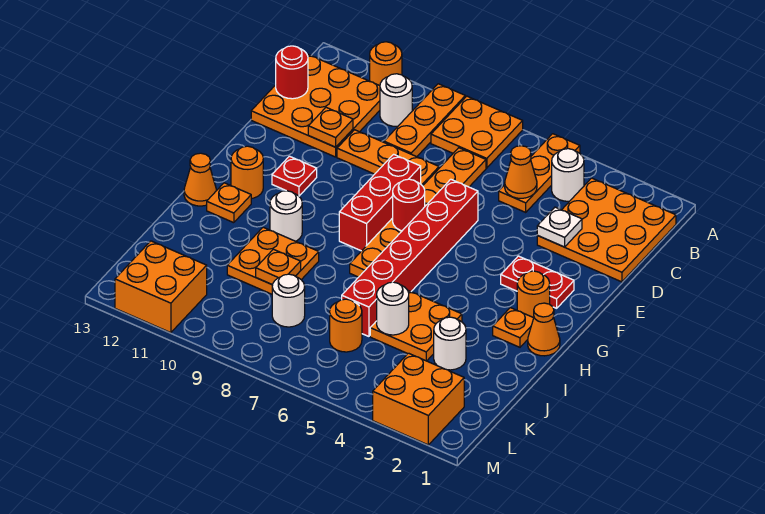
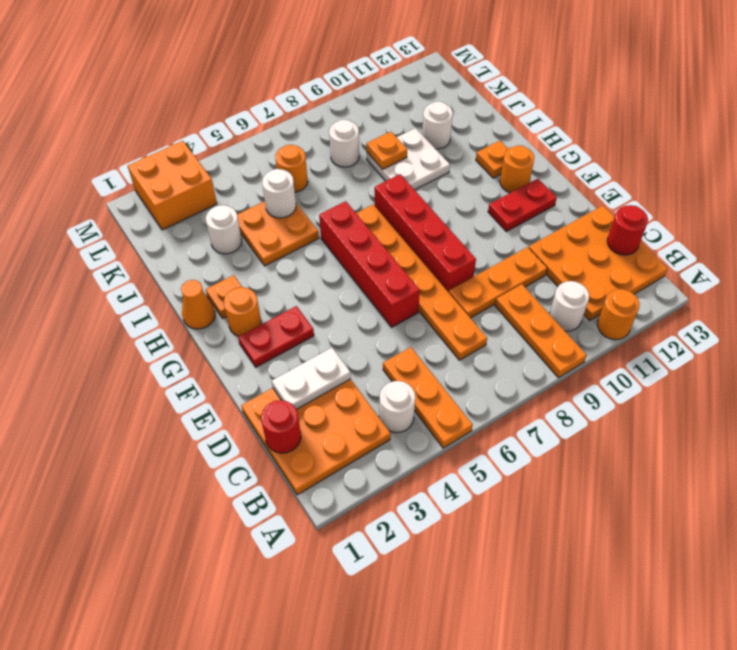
orange plate A7:B8 level 1 -> none
orange cone C5 level 2 -> none
white plate D3 level 2 -> white plate D2:D3 level 2
orange plate D11 level 2 -> none
red brick E6:J6 level 1 -> red brick E6:H6 level 1
red brick E8:G8 level 1 -> red brick E8:H8 level 1
red round brick F7 level 2 -> red round brick C1 level 2
red plate F11 level 1 -> red plate F11:F12 level 1
white round brick H10 level 1 -> white round brick J11 level 1
orange cone H13 level 1 -> none
orange plate I9:J10 level 1 -> white plate I9:J10 level 1
orange brick L11:M12 level 1 -> none

